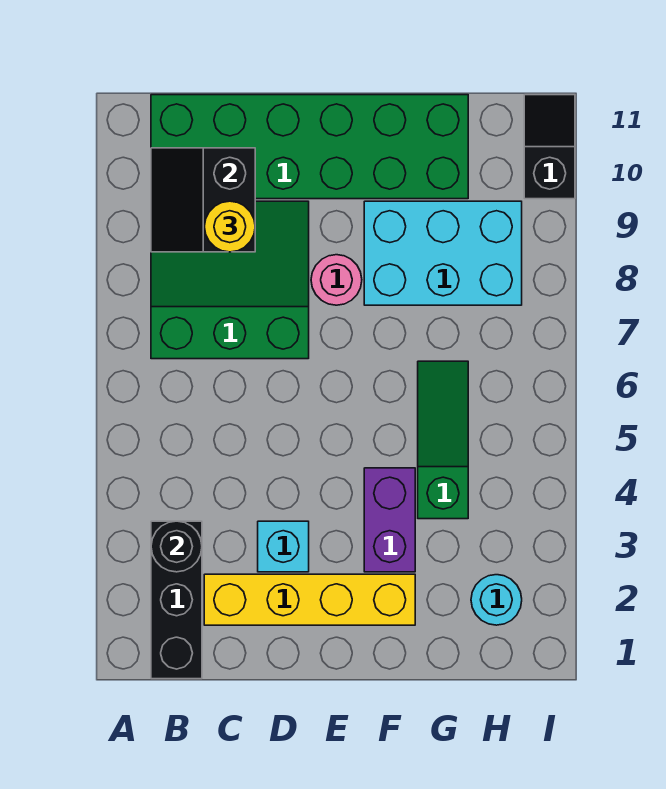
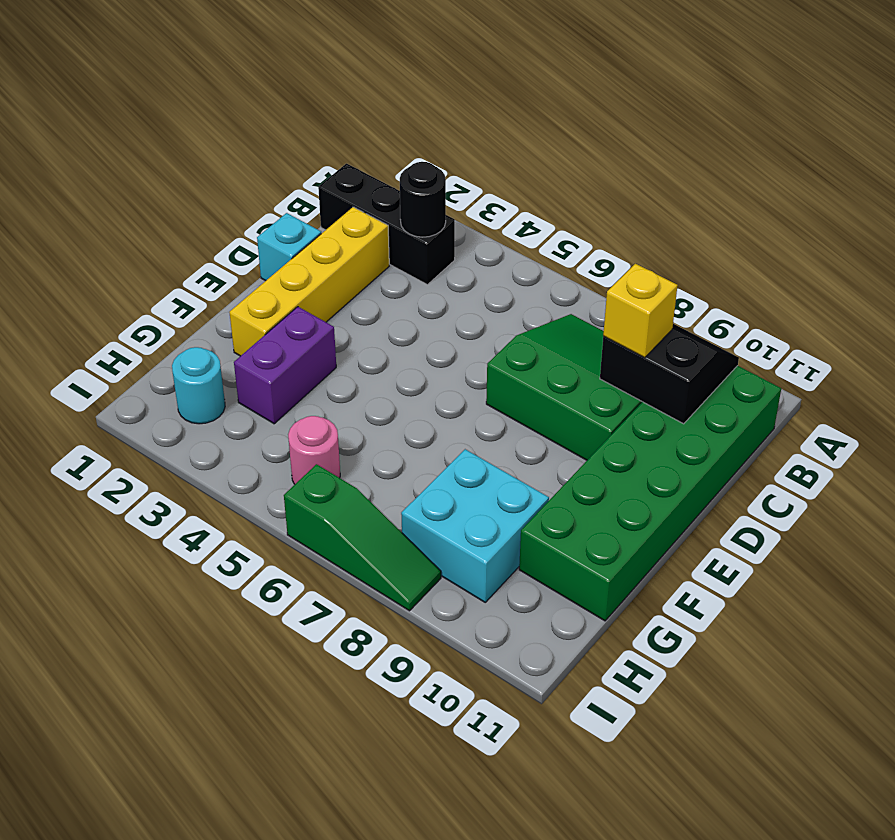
green slope B7:D9 level 1 top 7 -> green slope B7:D9 level 1 top D
yellow round brick C9 level 3 -> yellow brick C9 level 3
cyan brick D3 level 1 -> cyan brick D1 level 1
pink round brick E8 level 1 -> pink round brick H5 level 1
purple brick F3:F4 level 1 -> purple brick F3:G3 level 1
cyan brick F8:H9 level 1 -> cyan brick G8:H9 level 1
green slope G4:G6 level 1 top 4 -> green slope I6:I8 level 1 top 6
black slope I10:I11 level 1 top 10 -> none

